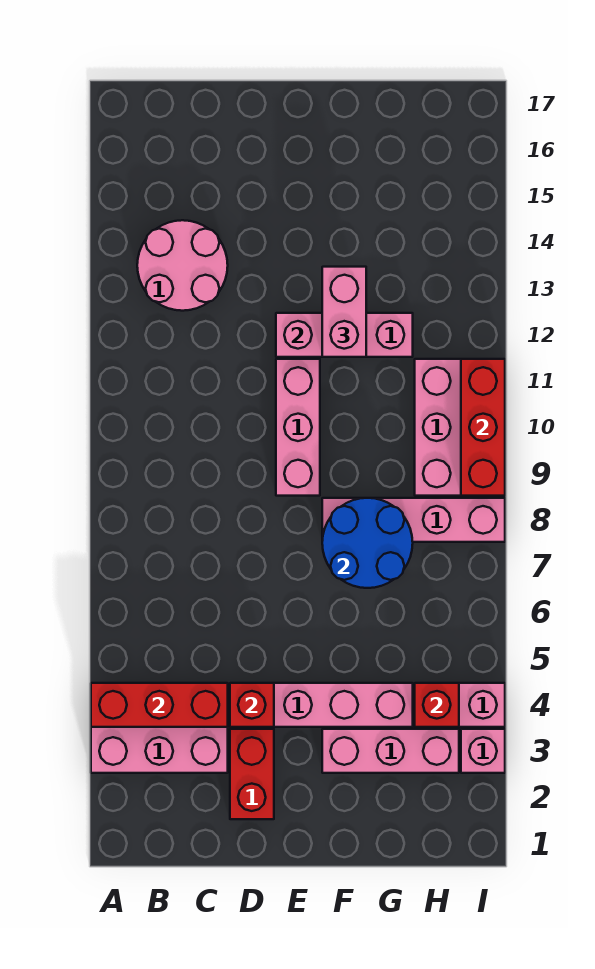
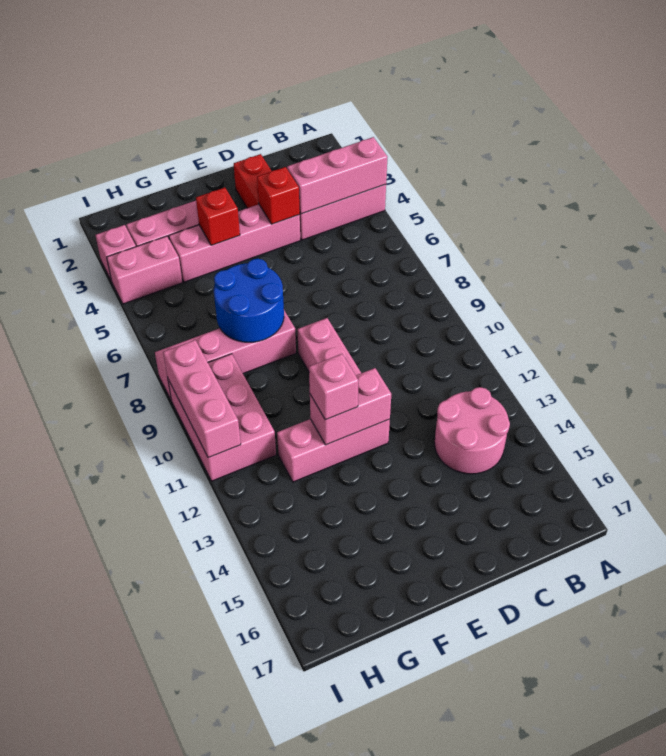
red brick A4:C4 level 2 -> pink brick A4:C4 level 2
pink brick F12:F13 level 3 -> pink brick F12 level 3
red brick H4 level 2 -> red brick F4 level 2
red brick I9:I11 level 2 -> pink brick I9:I11 level 2

